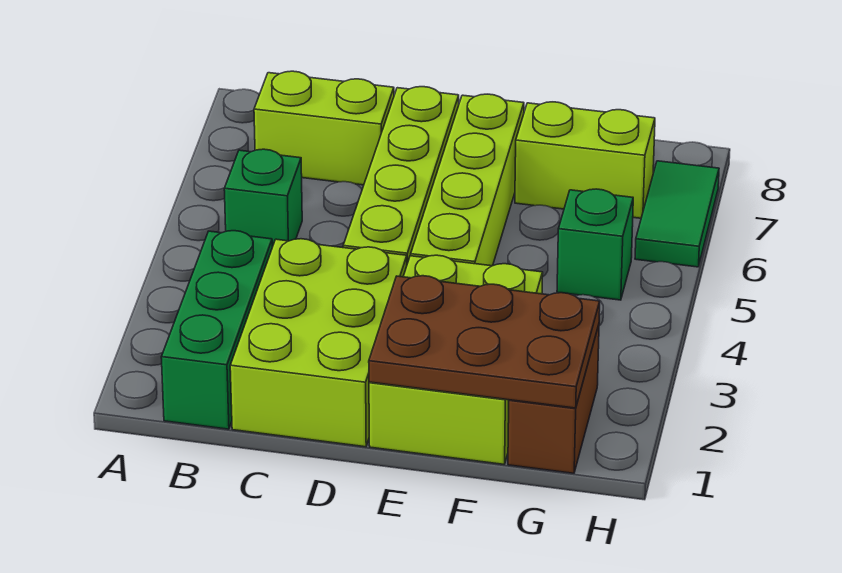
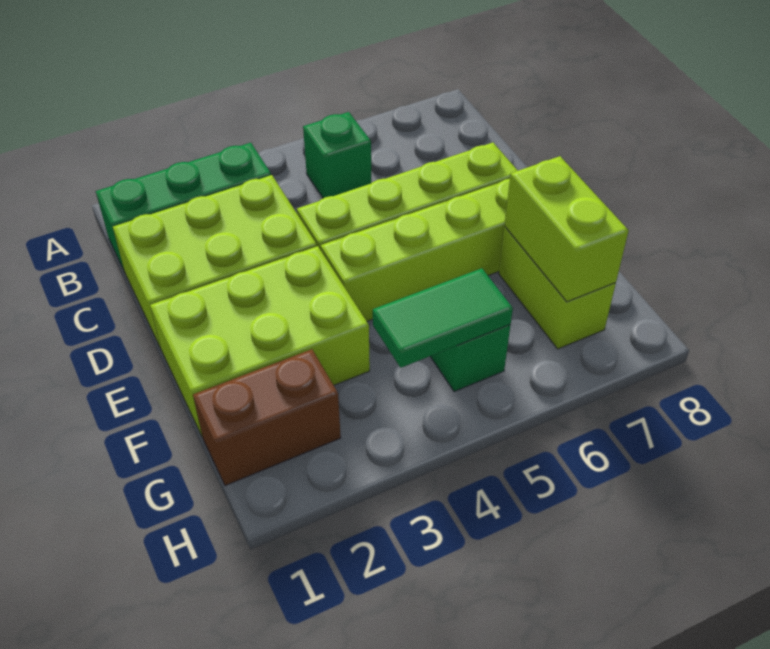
lime brick B7:C7 level 1 -> lime brick F7:G7 level 2
brown plate E1:G2 level 2 -> none
green tile H6:H7 level 1 -> green tile G4:G5 level 2

